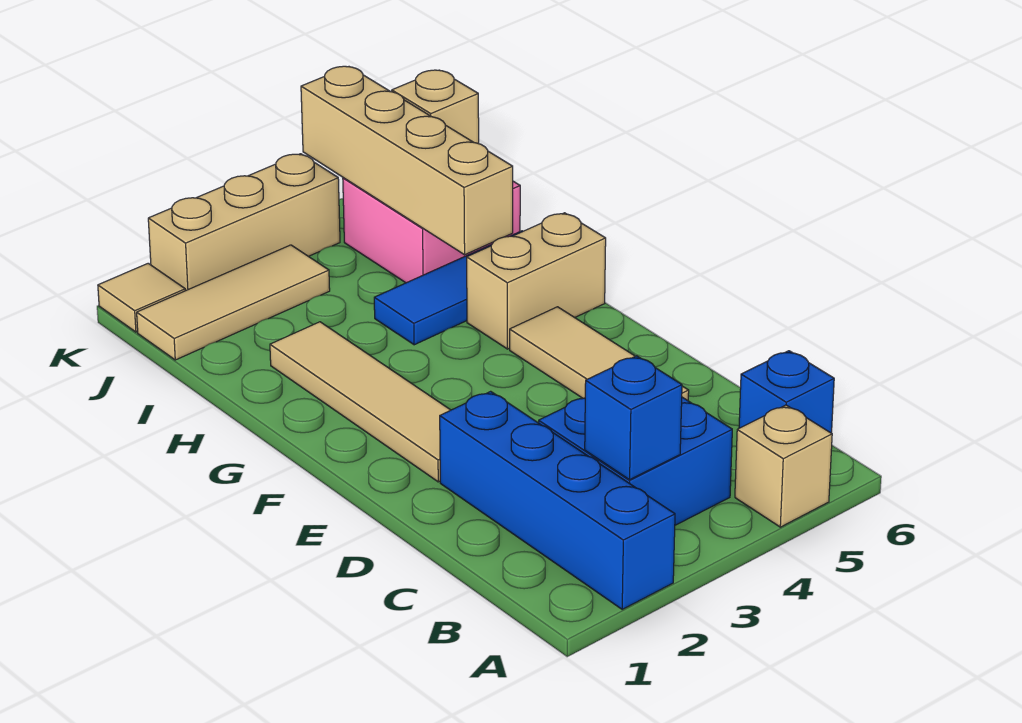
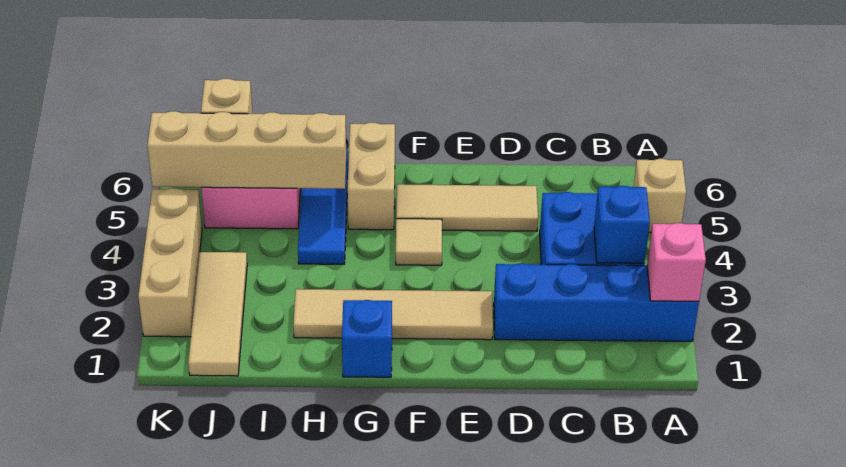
none -> pink brick A2 level 2
blue brick B6 level 1 -> blue brick G1 level 1
tan tile K1 level 1 -> tan tile F4 level 1

